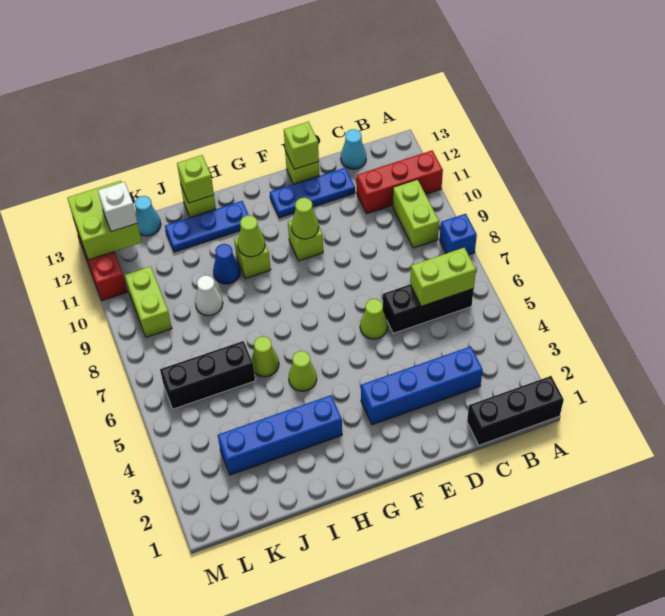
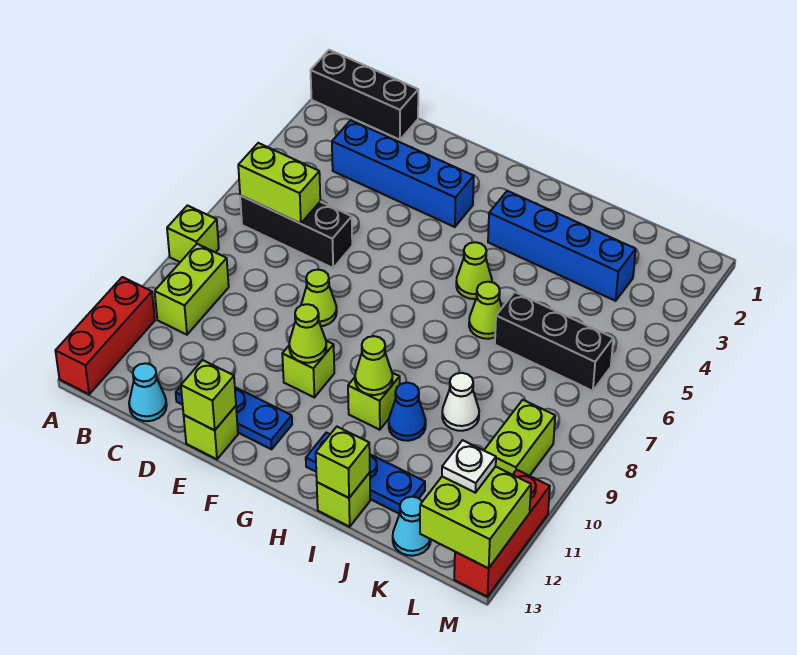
blue brick A8 level 1 -> lime brick A8 level 1
red brick A11:C11 level 1 -> red brick A11:A13 level 1
lime cone E6 level 1 -> lime cone E8 level 1
white brick L12 level 3 -> white plate L12 level 3

